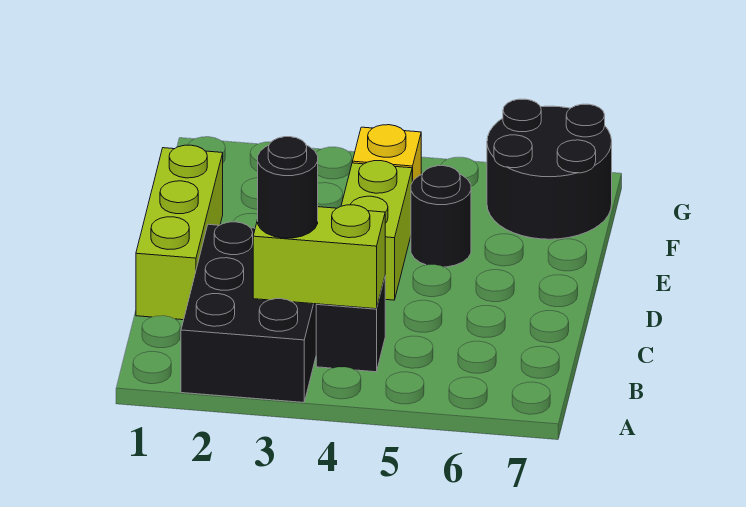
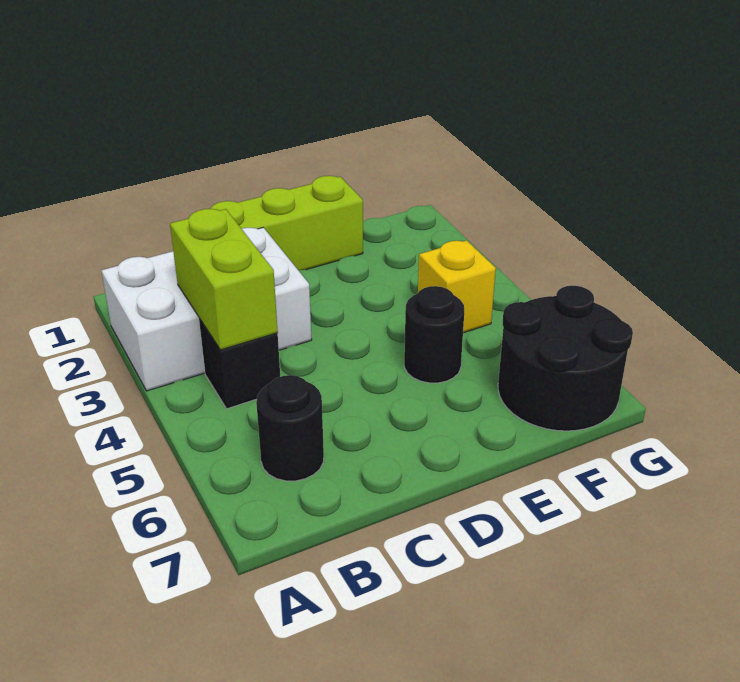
black brick A2:C3 level 1 -> white brick A2:C3 level 1
black round brick B3 level 3 -> black round brick B6 level 1
lime brick D4:E4 level 1 -> none

